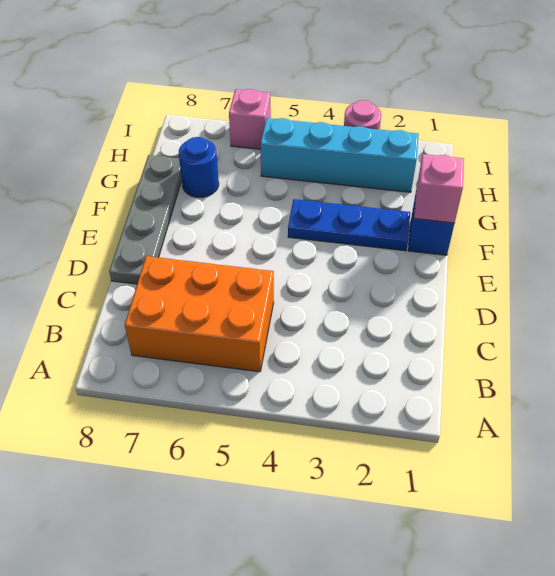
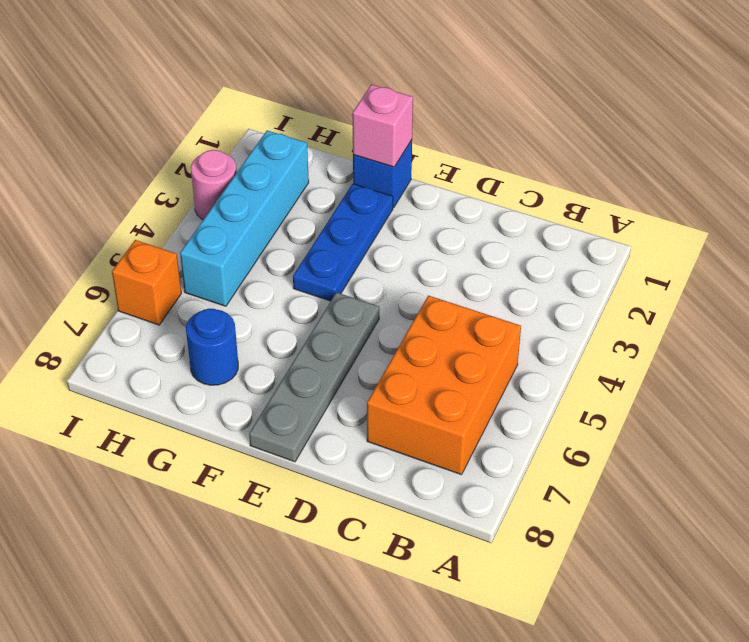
grey plate D8:G8 level 1 -> grey plate E5:E8 level 1
pink brick I6 level 1 -> orange brick I6 level 1

